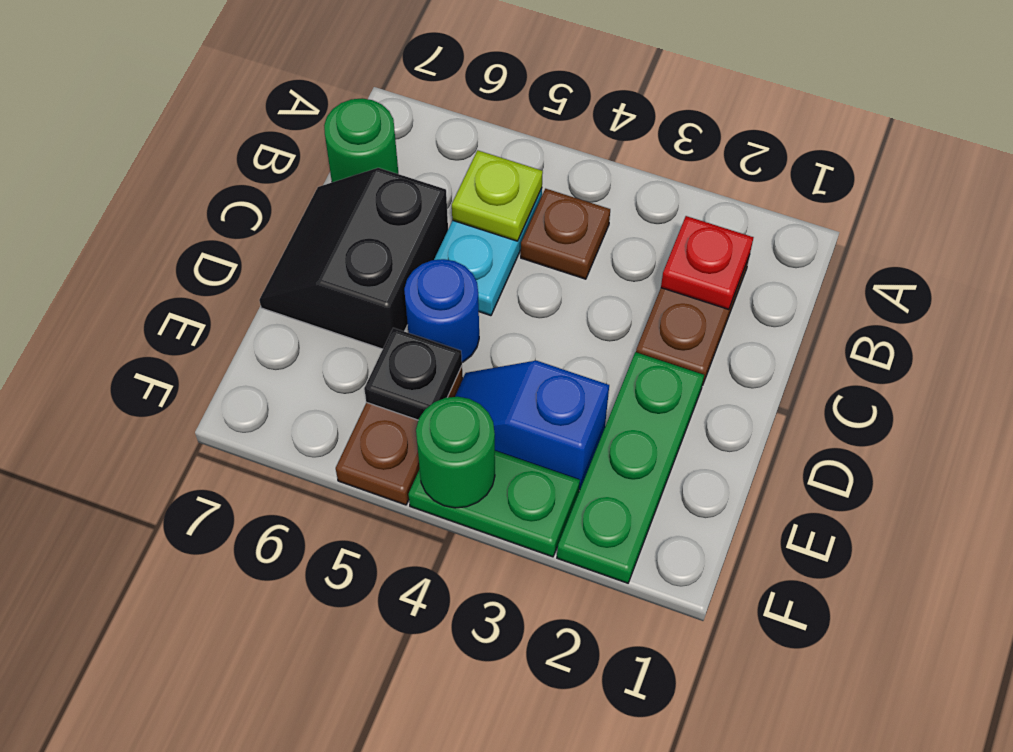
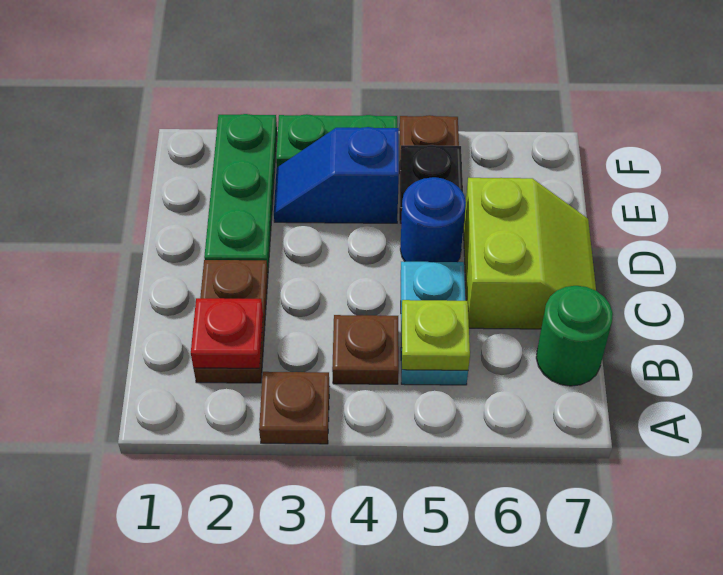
none -> brown plate A3 level 1
black slope C6:D7 level 1 top 6 -> lime slope C6:D7 level 1 top 6
blue slope E3:E4 level 1 top 3 -> blue slope E3:E4 level 1 top 4
green round brick F4 level 2 -> none

